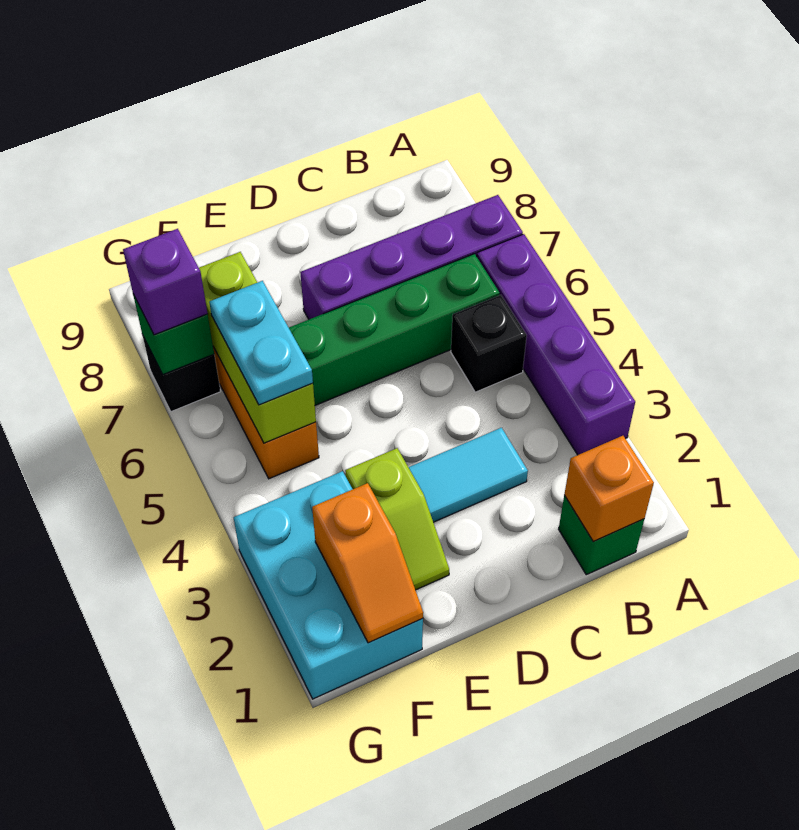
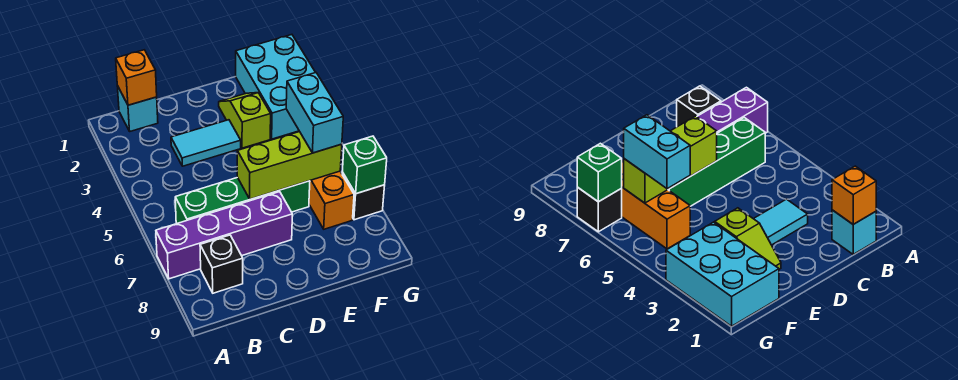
purple brick A3:A6 level 1 -> none
green brick B1 level 1 -> cyan brick B1 level 1
black brick B5 level 1 -> black brick B8 level 1
orange slope F1:F2 level 2 top 2 -> none
lime brick F5:F7 level 2 -> lime brick D6:F6 level 2
cyan plate F5:F6 level 3 -> cyan brick F5:F6 level 3
purple brick G7 level 3 -> none

